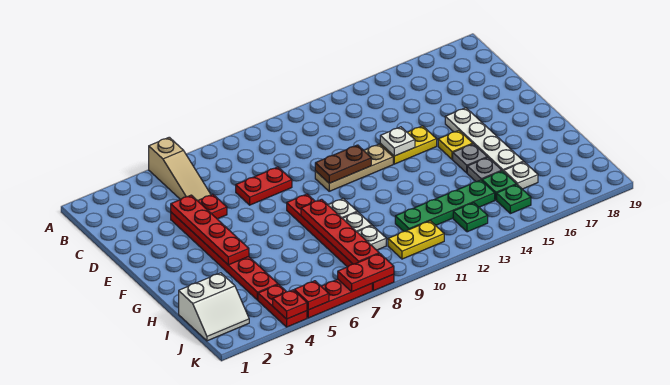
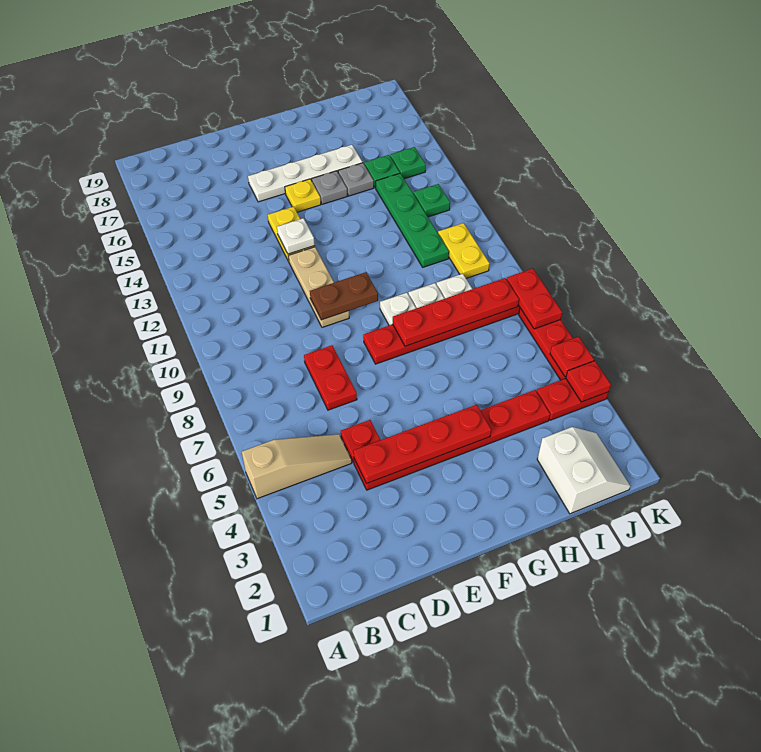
brown plate E10:E11 level 2 -> brown plate E10:F10 level 2
white plate I16 level 1 -> none

